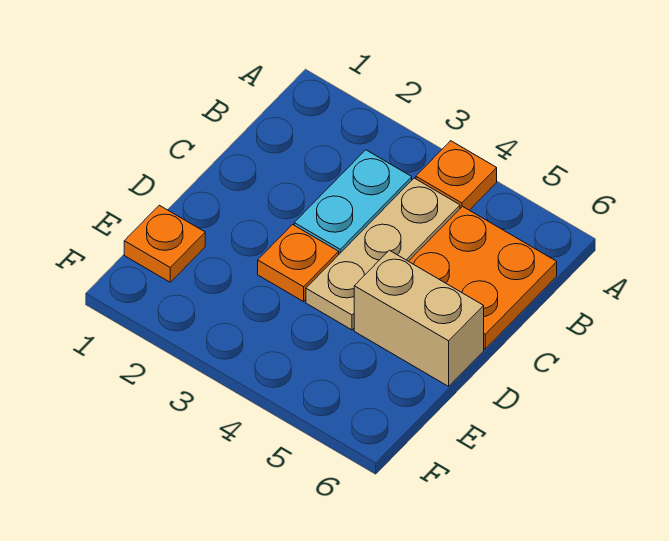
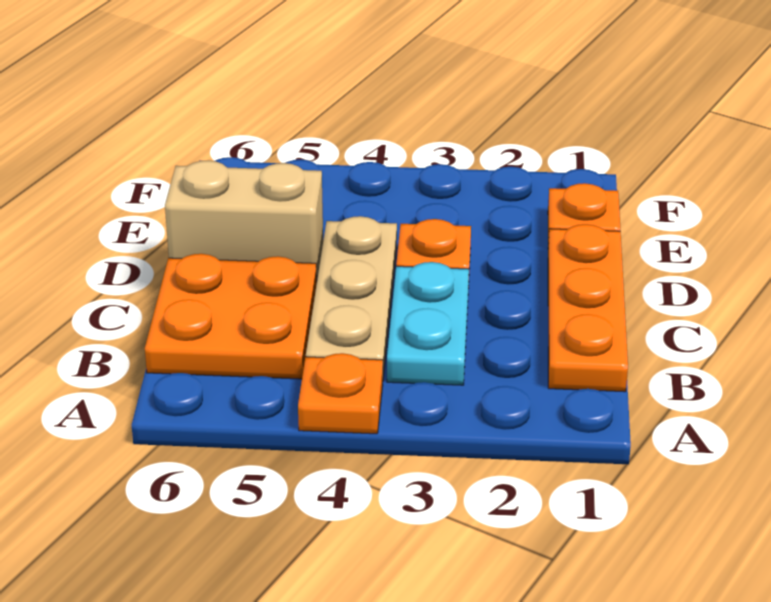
none -> orange plate B1:D1 level 1

